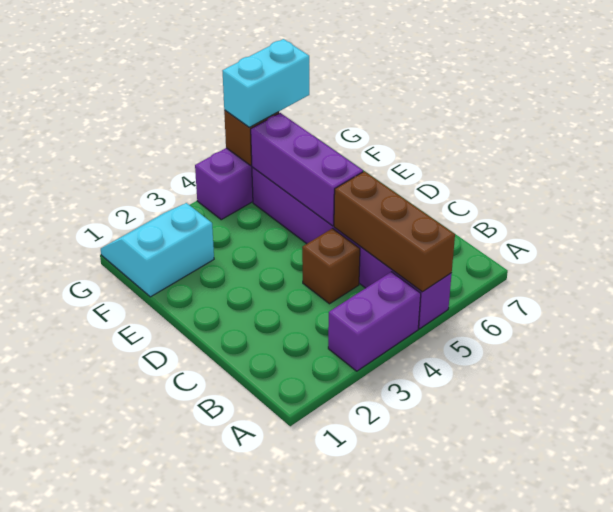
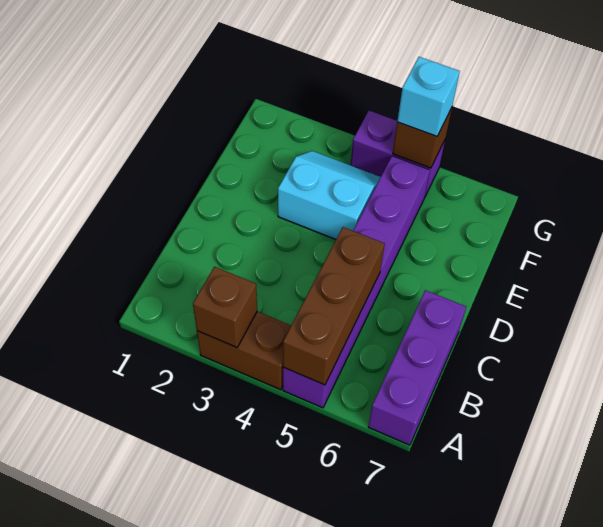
purple brick A3:A4 level 1 -> brown brick A3:A4 level 1
brown brick C4 level 1 -> brown brick A3 level 2
purple brick D5:F5 level 2 -> purple brick A7:C7 level 1
cyan slope F1:G2 level 1 top F -> cyan slope E3:F4 level 1 top E
cyan brick G5:G6 level 3 -> cyan brick G5 level 3

